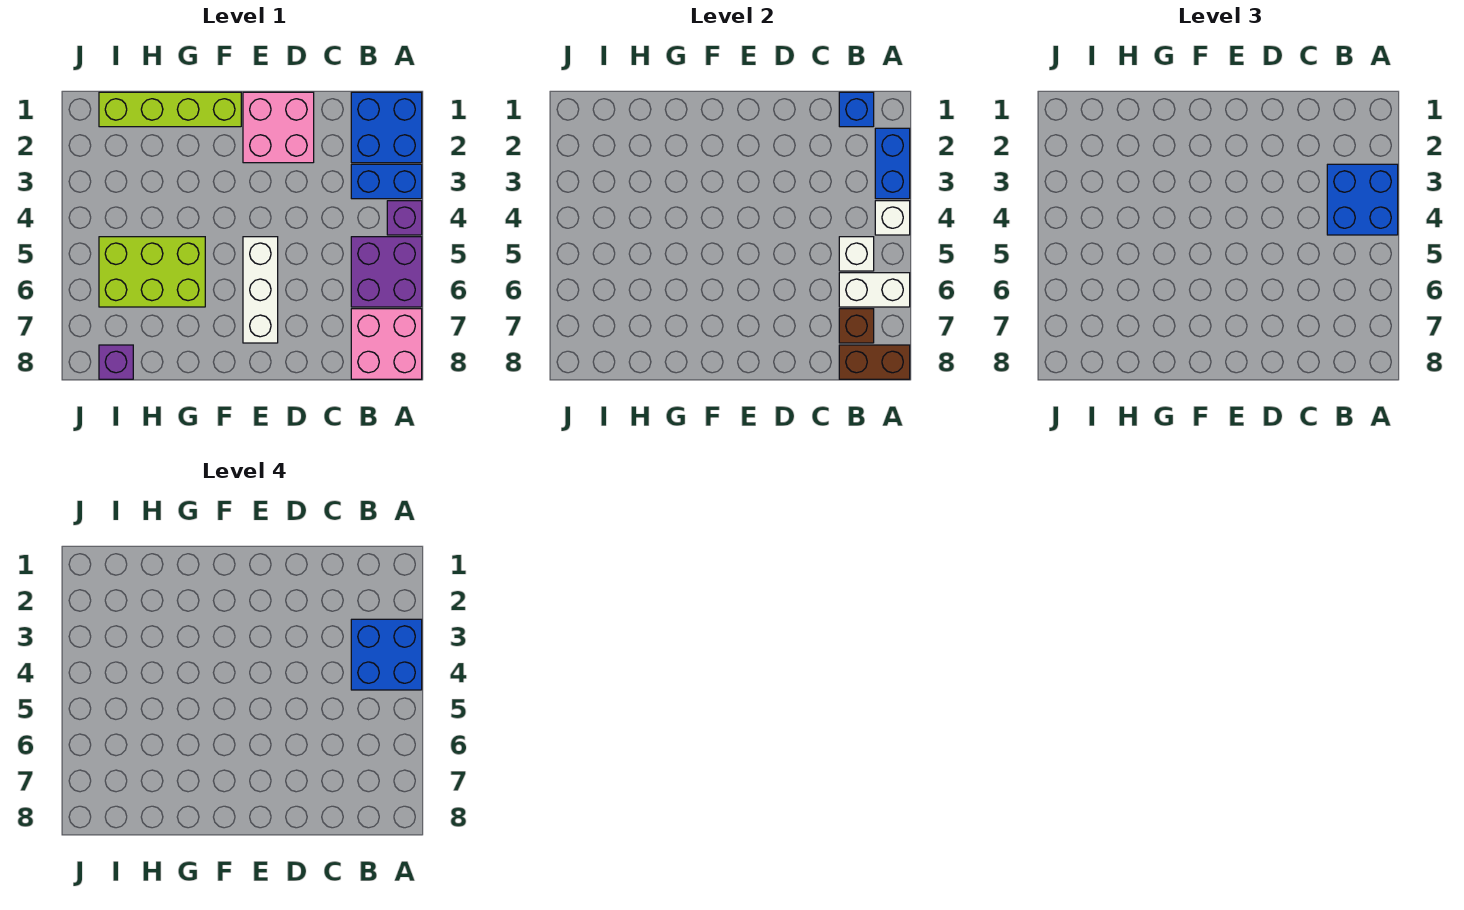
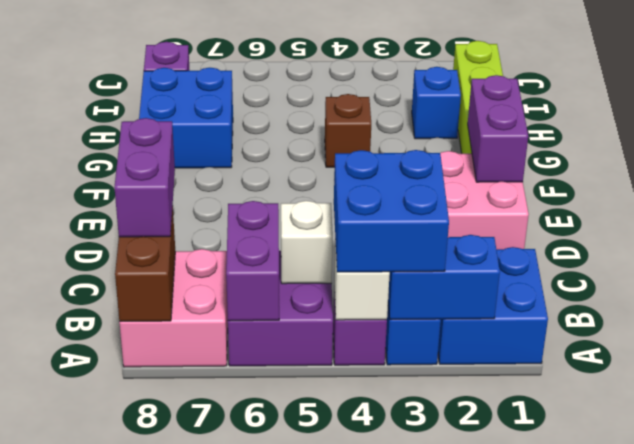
blue brick A3:B4 level 4 -> blue brick G7:H8 level 1
white brick A6:B6 level 2 -> purple brick A6:B6 level 2
blue brick B1 level 2 -> blue brick H2 level 1
brown brick B7 level 2 -> brown brick G4 level 1
none -> purple brick B8:C8 level 3
none -> purple brick E1:F1 level 2
white brick E5:E7 level 1 -> none
lime brick G5:I6 level 1 -> none

